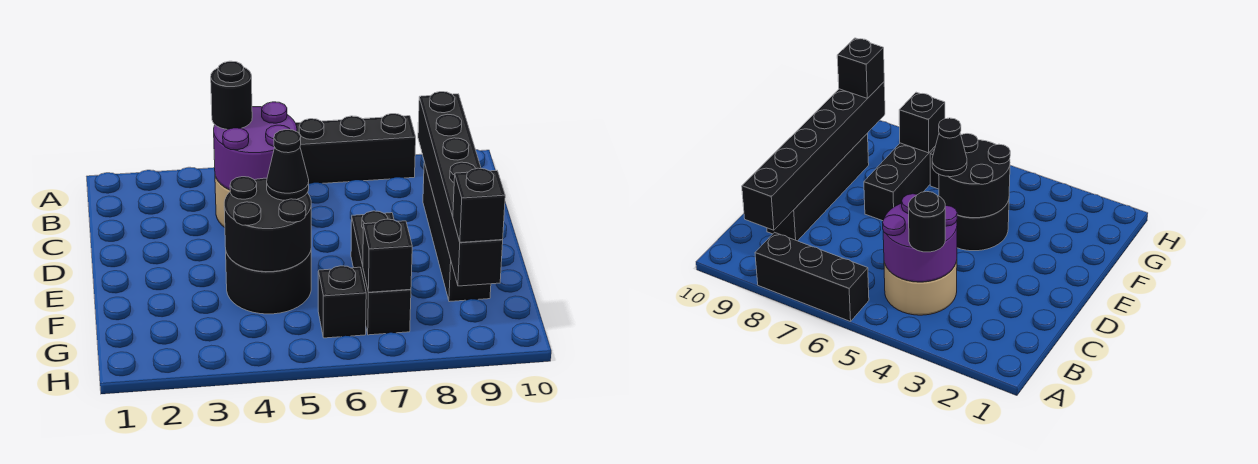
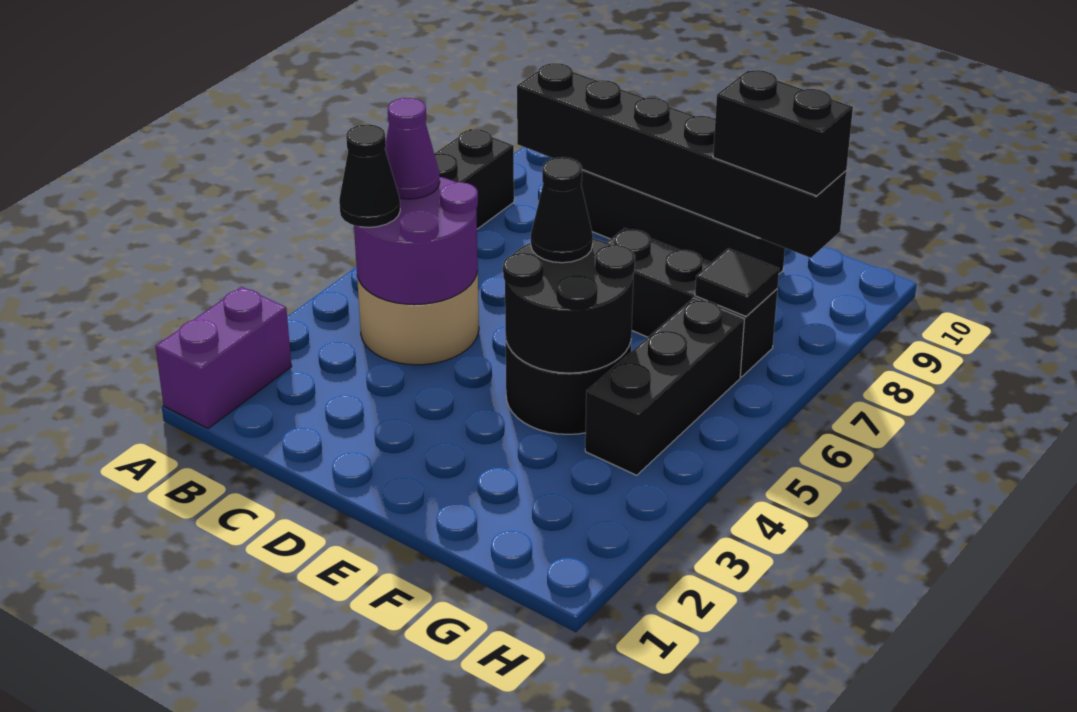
none -> purple brick A1:A2 level 1
black round brick B4 level 3 -> black cone B4 level 3
none -> purple cone B5 level 3
black brick G6 level 1 -> black brick G4:G6 level 1
black brick G7 level 2 -> black tile G7 level 2
black brick G9 level 3 -> black brick F9:G9 level 3

